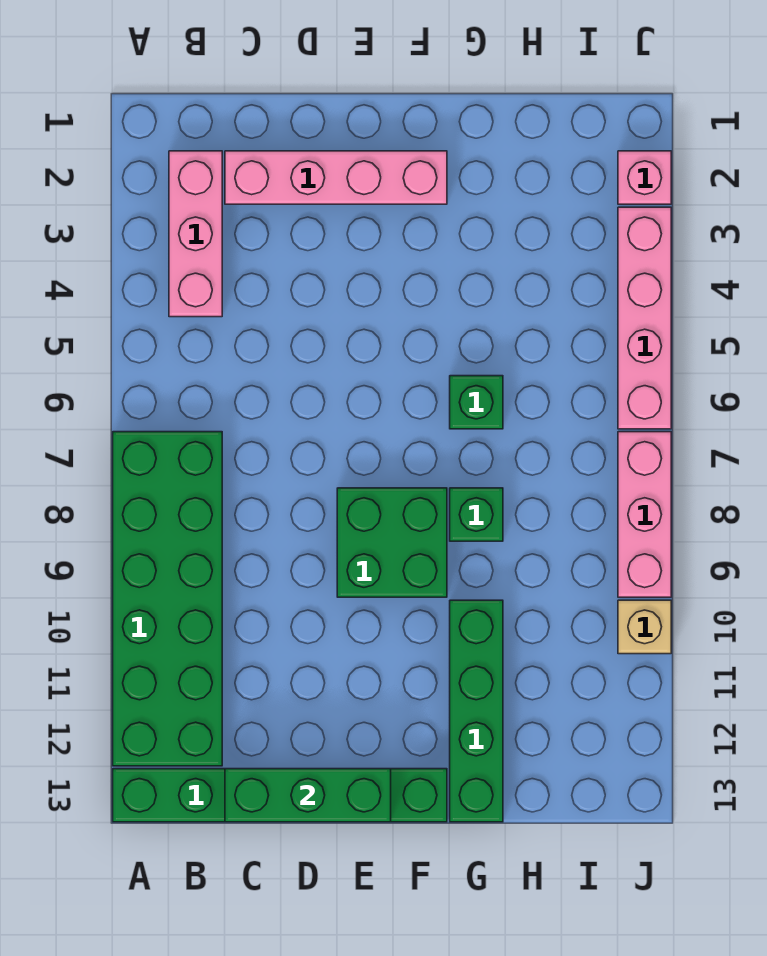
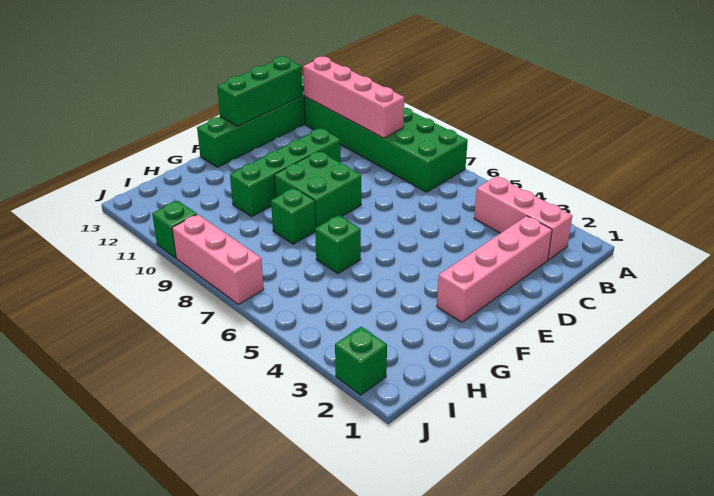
green brick G10:G13 level 1 -> green brick D10:G10 level 1
pink brick J2 level 1 -> green brick J2 level 1
pink brick J3:J6 level 1 -> pink brick B9:B12 level 2
tan brick J10 level 1 -> green brick J10 level 1

